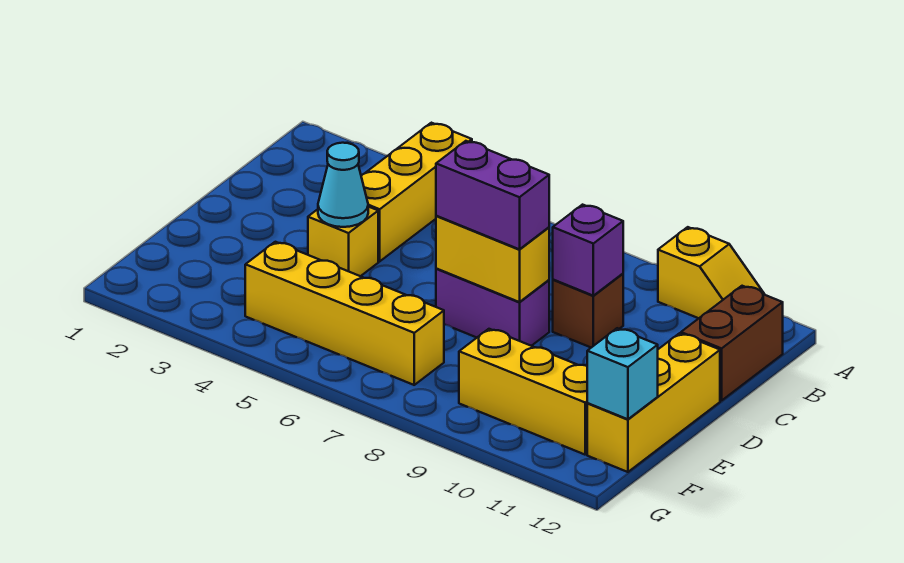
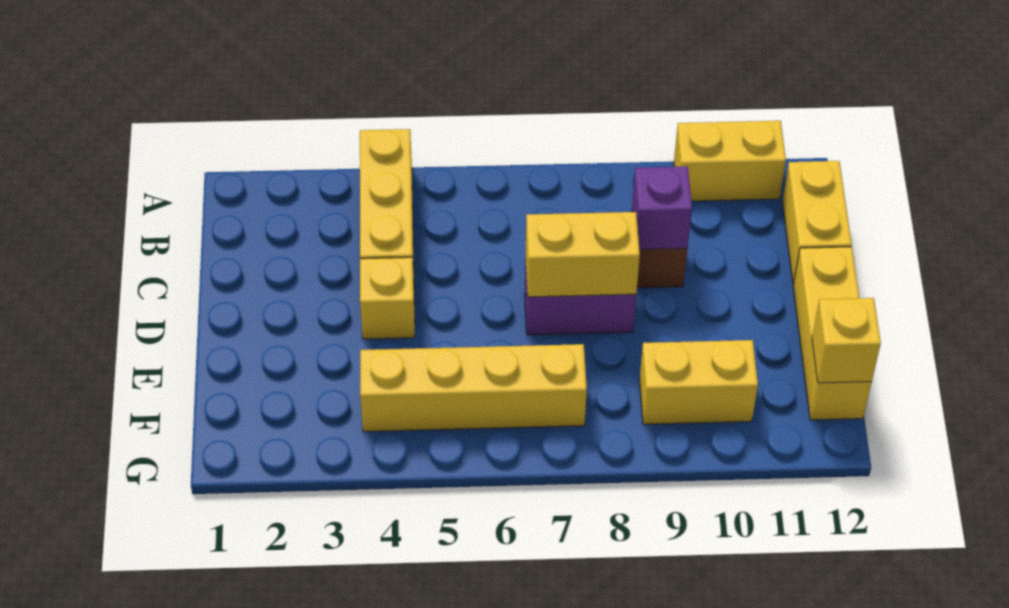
yellow slope A10:A11 level 1 top 10 -> yellow brick A10:A11 level 1
brown brick B12:C12 level 1 -> yellow brick B12:C12 level 1
cyan cone D4 level 2 -> none
purple brick D7:D8 level 3 -> none
yellow brick F9:F11 level 1 -> yellow brick F9:F10 level 1
cyan brick F12 level 2 -> yellow brick F12 level 2

